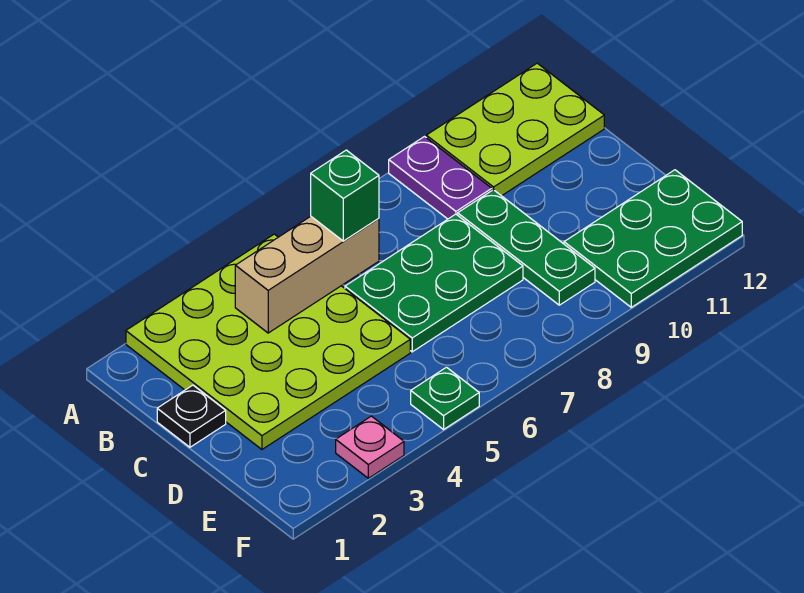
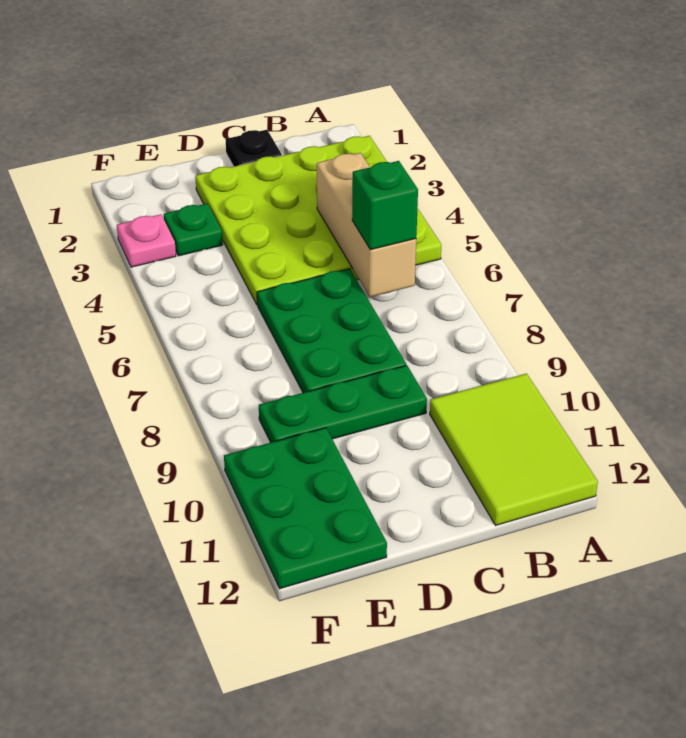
purple plate A9:B9 level 1 -> none
lime plate A10:B12 level 1 -> lime tile A10:B12 level 1
green plate F5 level 1 -> green plate E3 level 1

